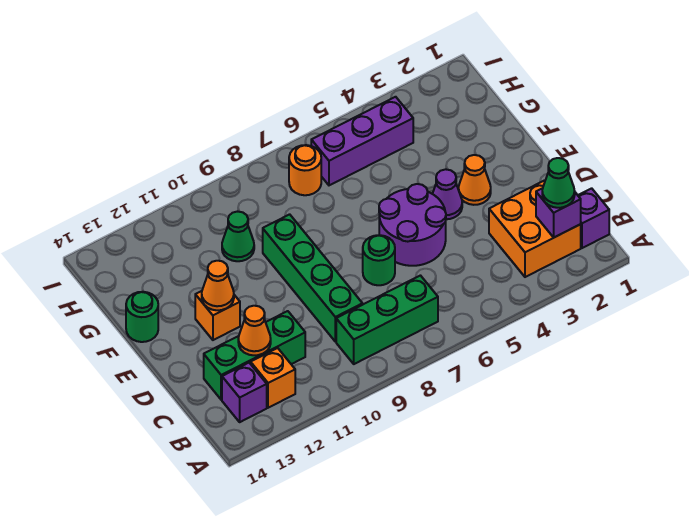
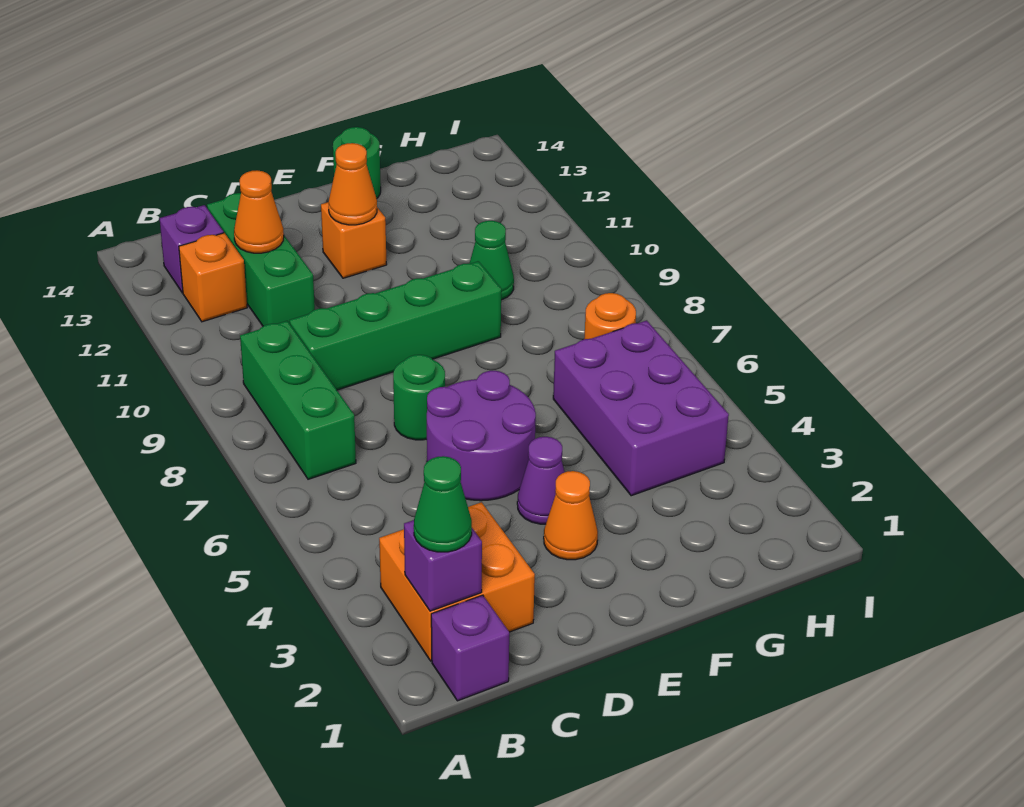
purple brick H4:H6 level 1 -> purple brick G4:H6 level 1

